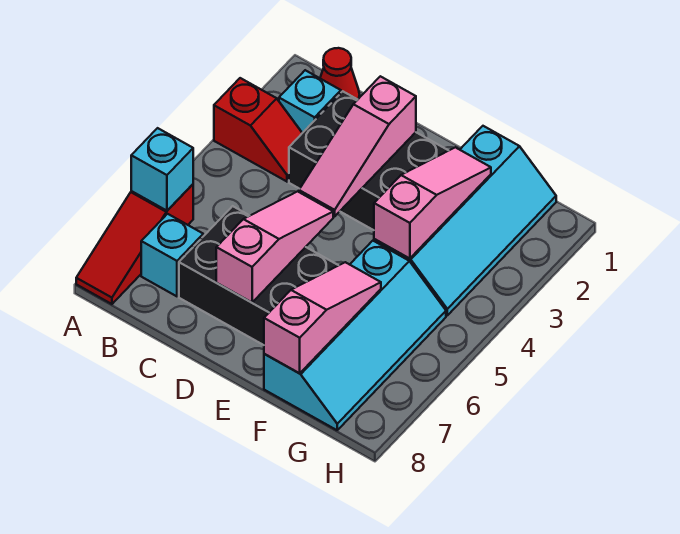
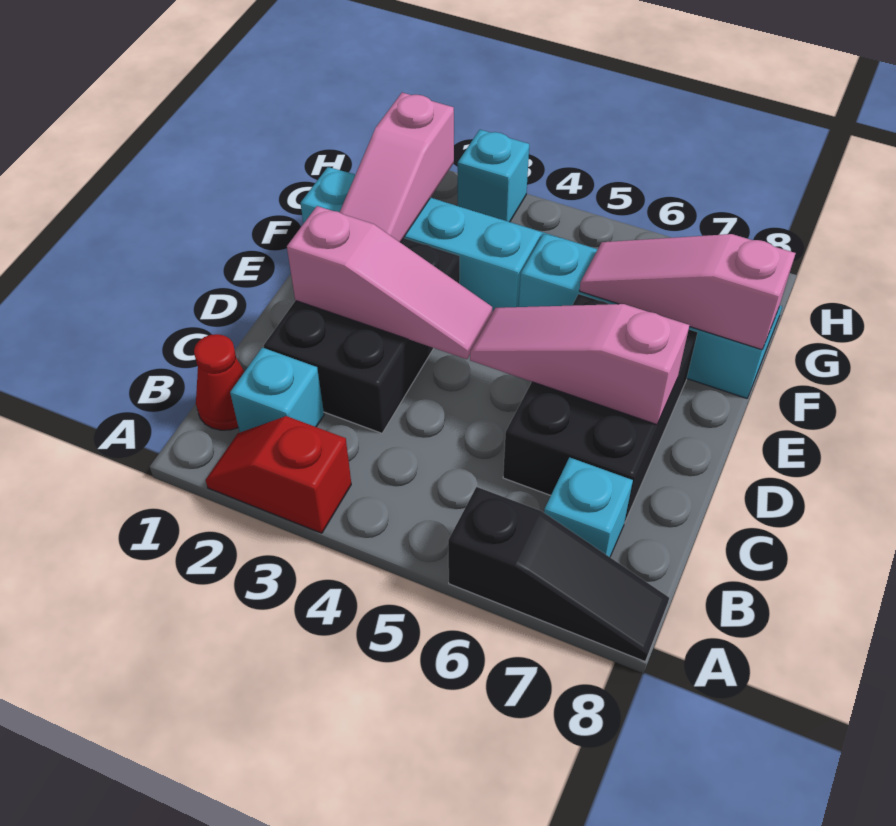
red slope A3:B3 level 1 top A -> red slope A2:A3 level 1 top 3
red slope A6:A8 level 1 top 6 -> black slope A6:A8 level 1 top 6
cyan brick A6 level 2 -> cyan brick H3 level 1
pink slope F2:F4 level 2 top 4 -> pink slope E2:G2 level 2 top G

